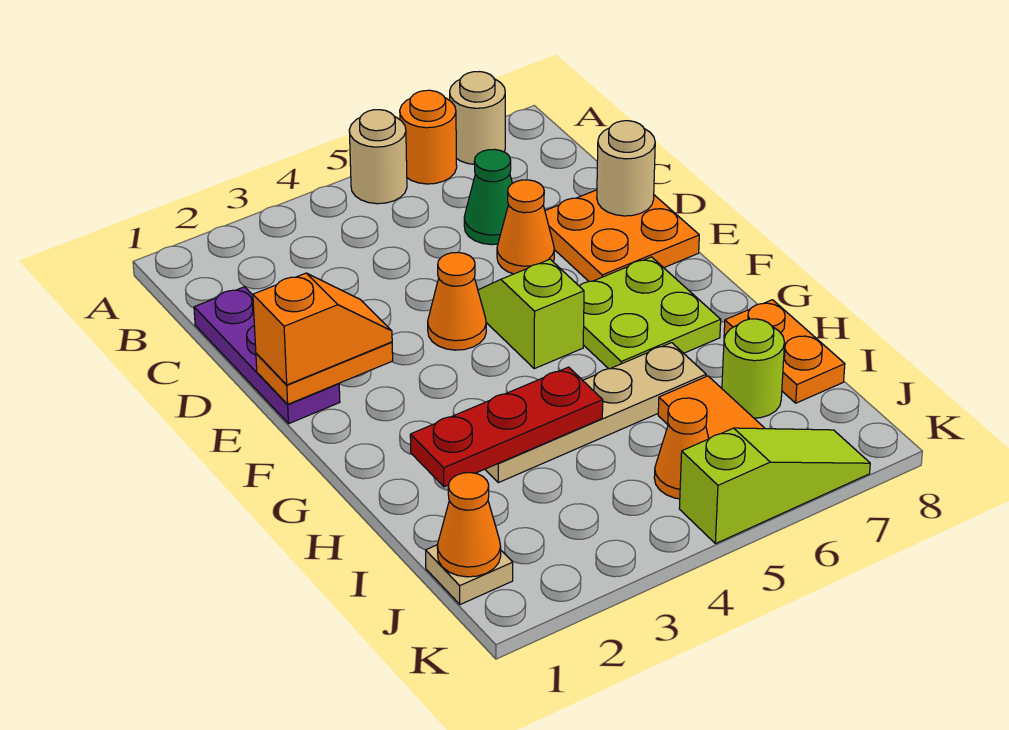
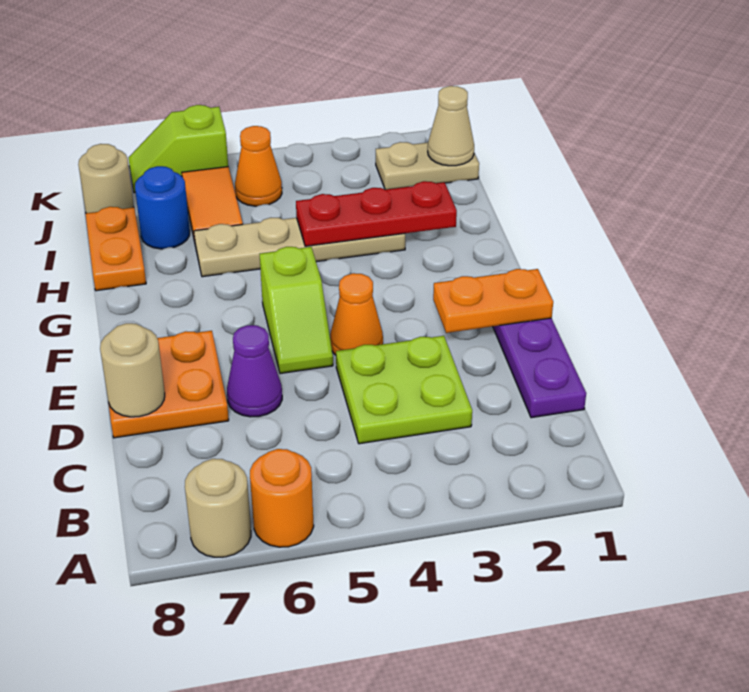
tan round brick A5 level 1 -> tan round brick J8 level 1
green cone C6 level 1 -> none
orange cone D6 level 1 -> purple cone D6 level 1
orange slope E1:E2 level 3 top 1 -> none
lime plate F6:G7 level 1 -> lime plate C3:D4 level 1
lime round brick I7 level 1 -> blue round brick I7 level 1
tan plate J1 level 1 -> tan plate J1:J2 level 1
orange cone J1 level 2 -> tan cone J1 level 2
lime slope K5:K7 level 1 top 5 -> lime slope K6:K7 level 1 top 6

